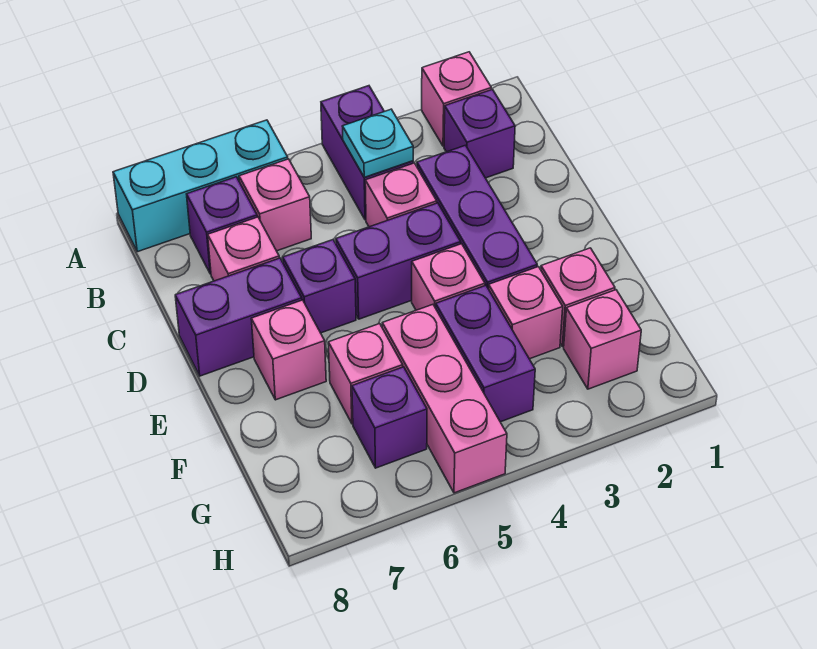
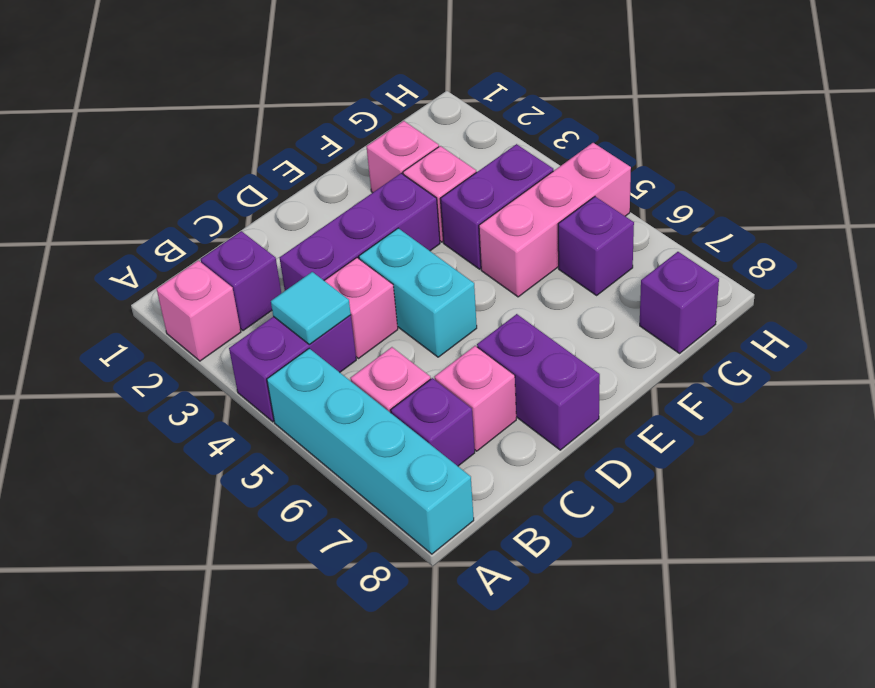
cyan brick A6:A8 level 1 -> cyan brick A5:A8 level 1
cyan plate B4 level 2 -> cyan tile B4 level 2
purple brick D4:D5 level 1 -> cyan brick D4:D5 level 1
purple brick D6 level 1 -> purple brick G8 level 1
pink brick E4 level 1 -> none
pink brick E7 level 1 -> none
pink brick F6 level 1 -> none
pink brick G2 level 1 -> none

